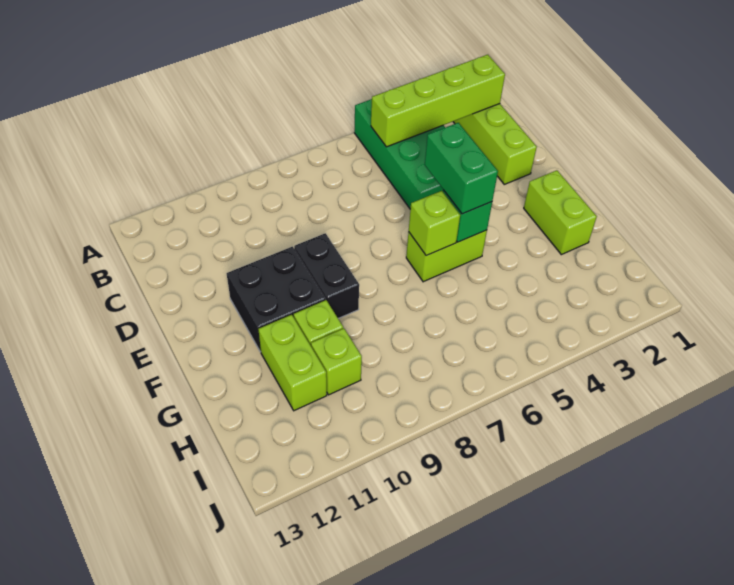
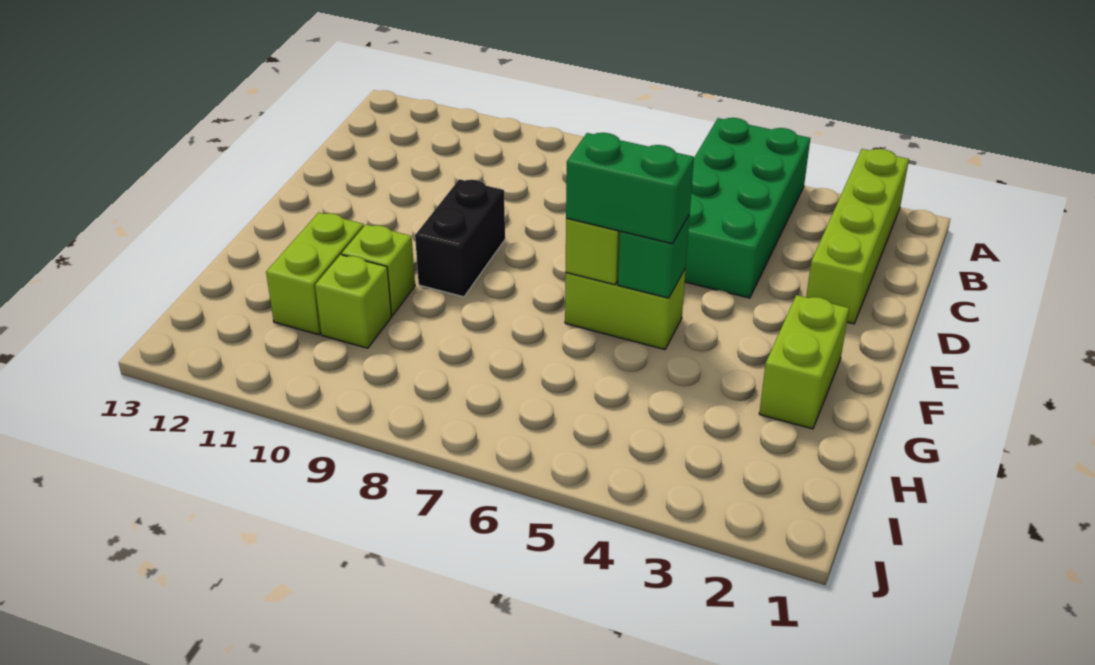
lime brick B2:B5 level 2 -> none
green brick E5:F5 level 3 -> green brick F5:F6 level 3
black brick E10:F11 level 1 -> none

